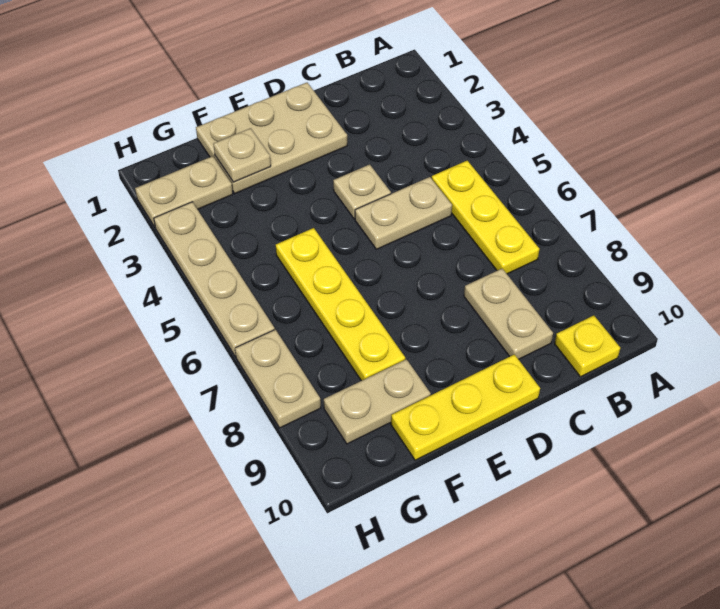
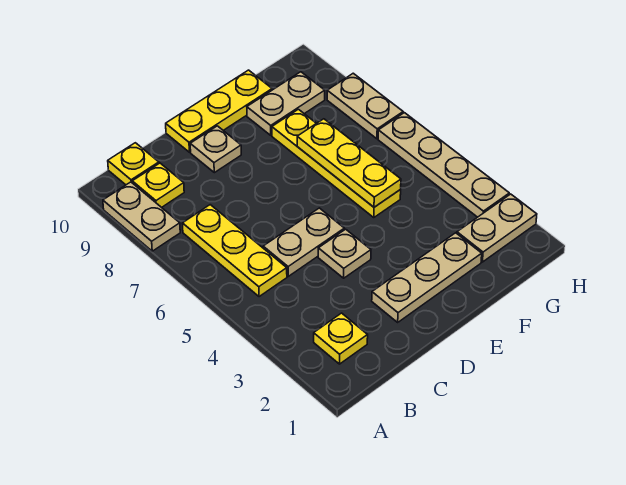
none -> yellow plate B2 level 1
none -> yellow plate B9 level 1
tan plate C8:C9 level 1 -> tan plate A8:A9 level 1
tan plate D1:F2 level 1 -> tan plate D2:F2 level 1
tan plate F2 level 2 -> tan plate D9 level 1
none -> yellow plate F5:F7 level 2

